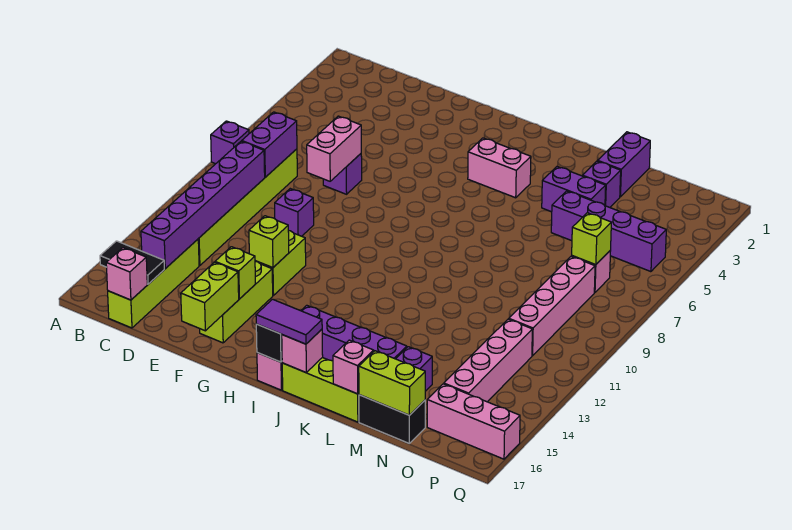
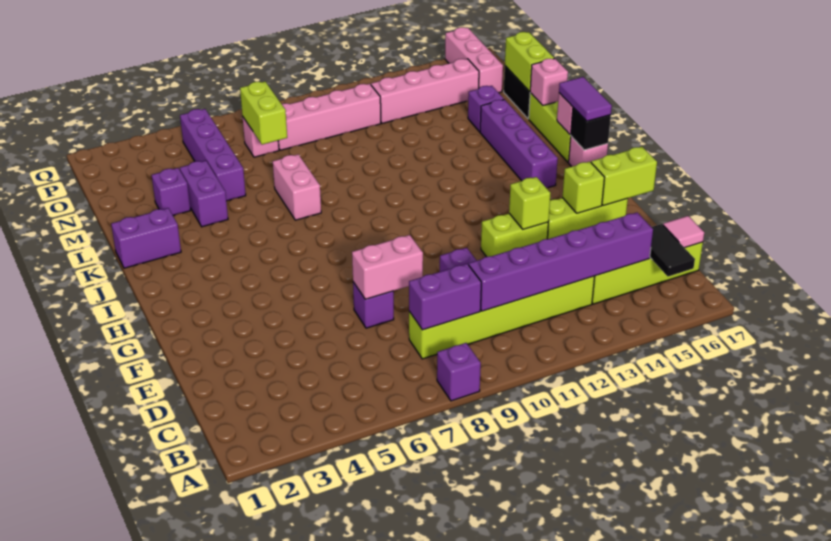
pink brick C17 level 2 -> pink tile C17 level 2
pink brick I4:J4 level 1 -> pink brick K7:L7 level 1
purple brick M1:M2 level 1 -> purple brick K1:K2 level 1
lime brick O7 level 2 -> lime brick N7:O7 level 2

